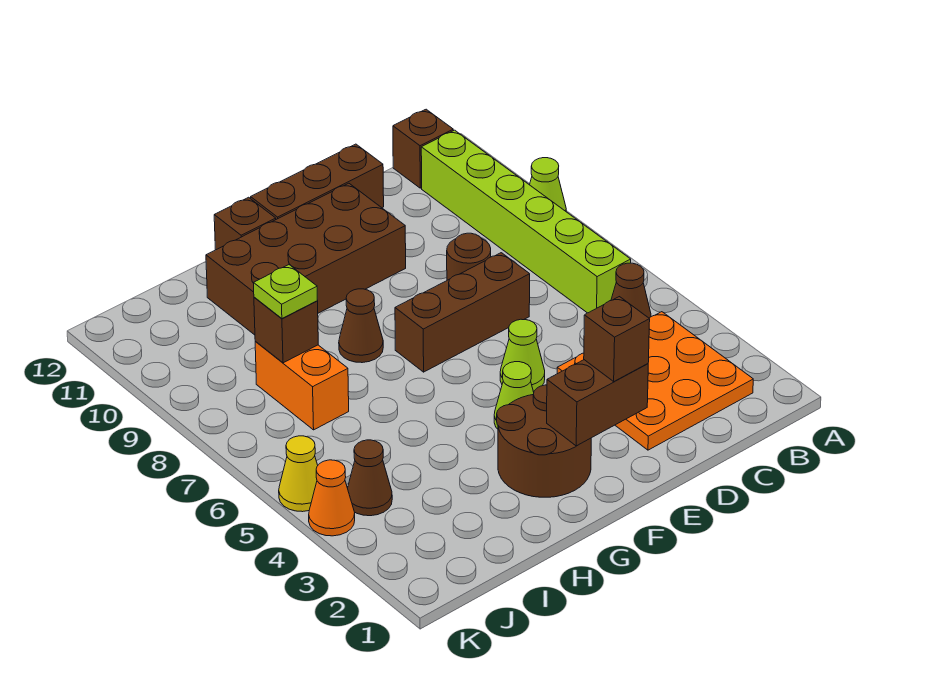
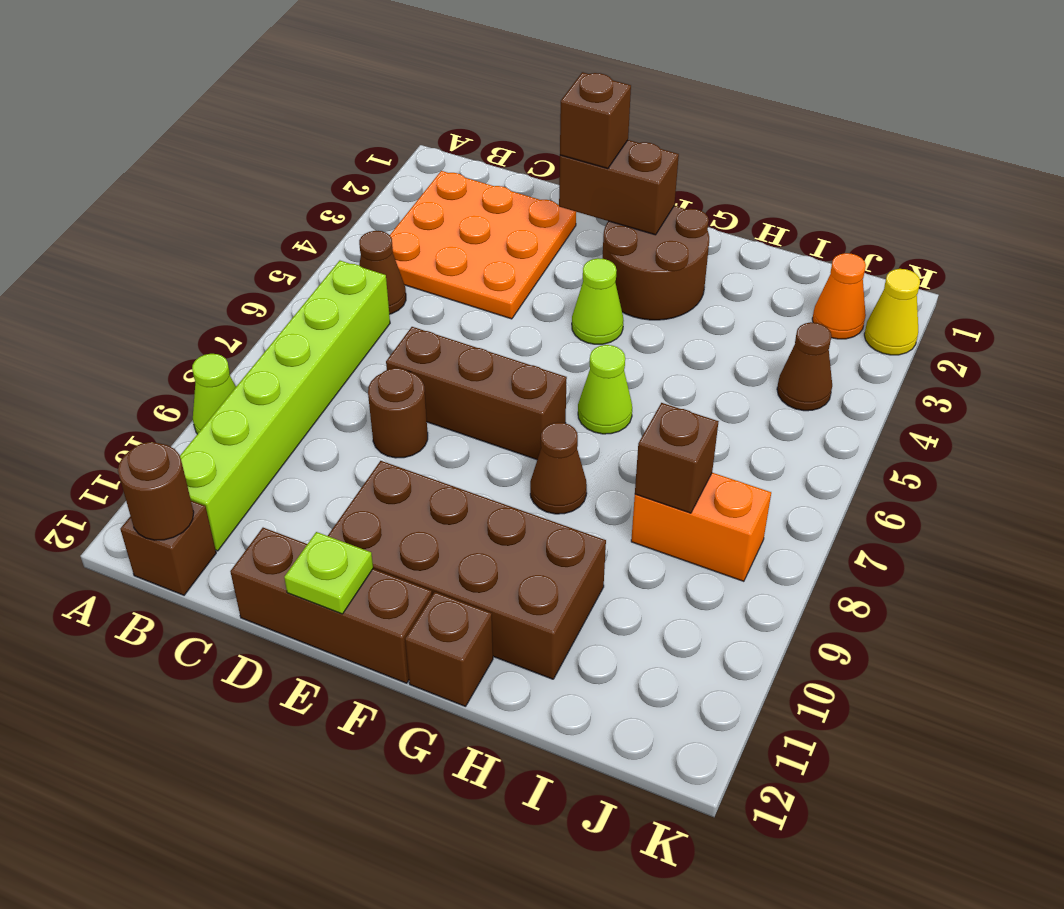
none -> brown round brick B12 level 2
lime cone E5 level 1 -> lime cone G6 level 1
orange brick I7:I8 level 1 -> orange brick I8:J8 level 1
lime plate I8 level 3 -> lime plate E12 level 2
orange cone K4 level 1 -> orange cone J2 level 1
yellow cone K5 level 1 -> yellow cone K2 level 1

